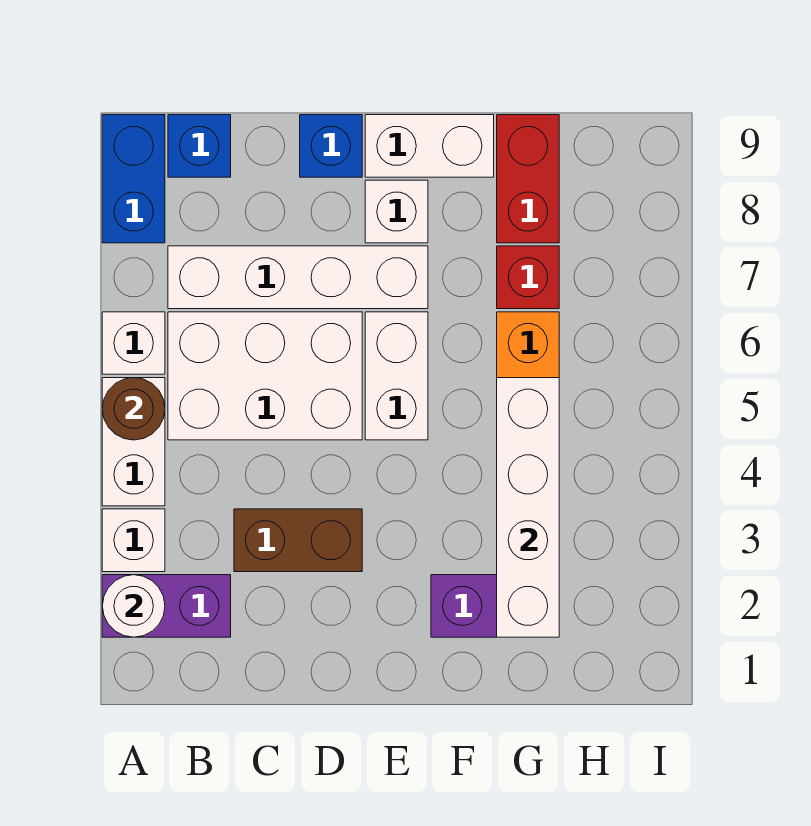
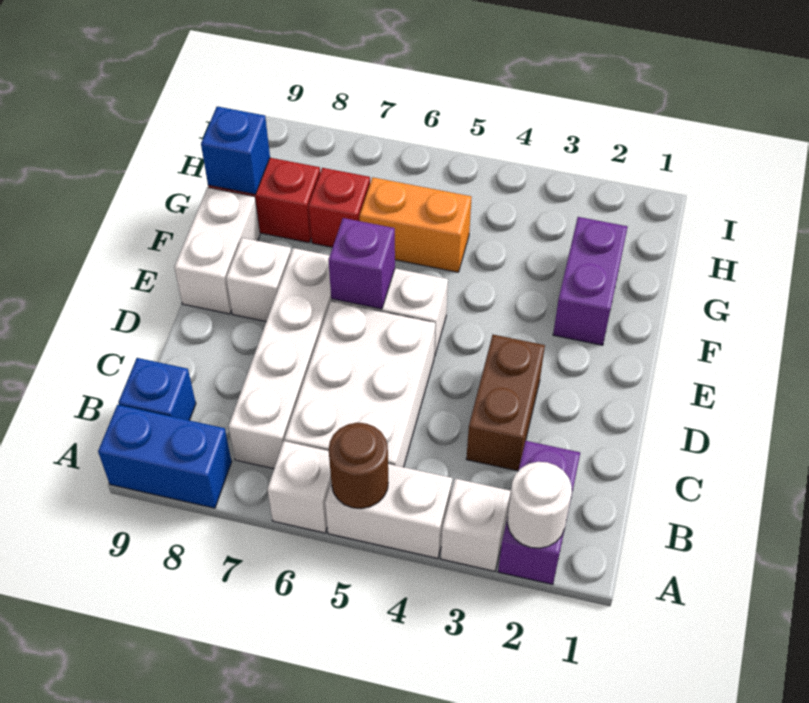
blue brick D9 level 1 -> blue brick G9 level 2
none -> purple brick E6 level 2
white brick G2:G5 level 2 -> none

